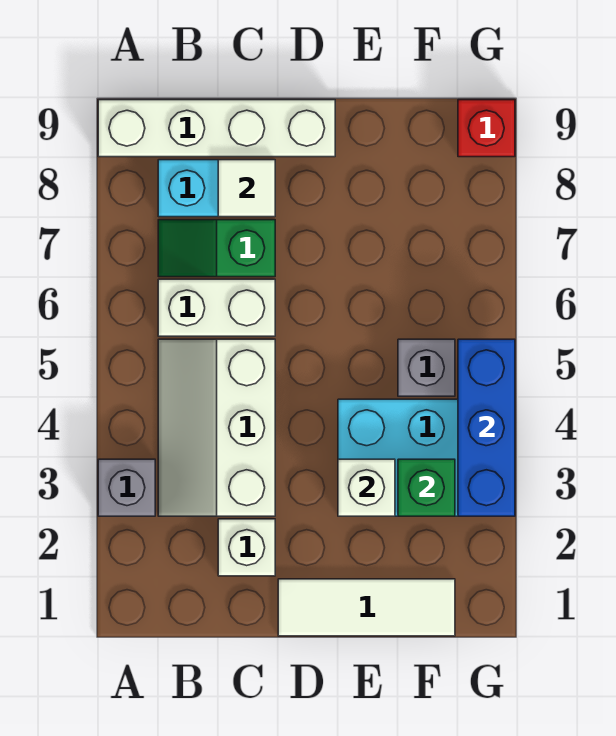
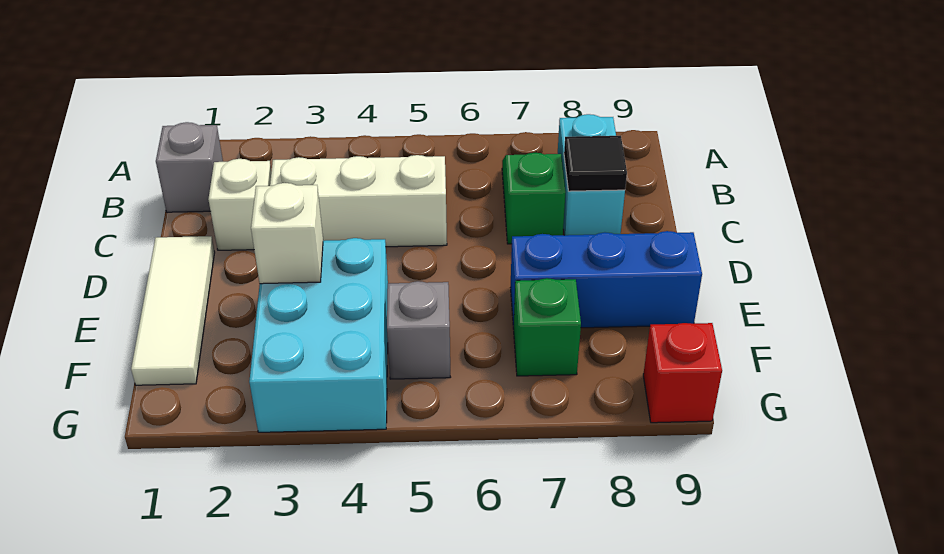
grey brick A3 level 1 -> grey brick B1 level 1
white brick A9:D9 level 1 -> none
white brick B6:C6 level 1 -> none
white tile C8 level 2 -> black tile C8 level 2
green brick F3 level 2 -> green brick F7 level 1
blue brick G3:G5 level 2 -> blue brick E7:E9 level 1

